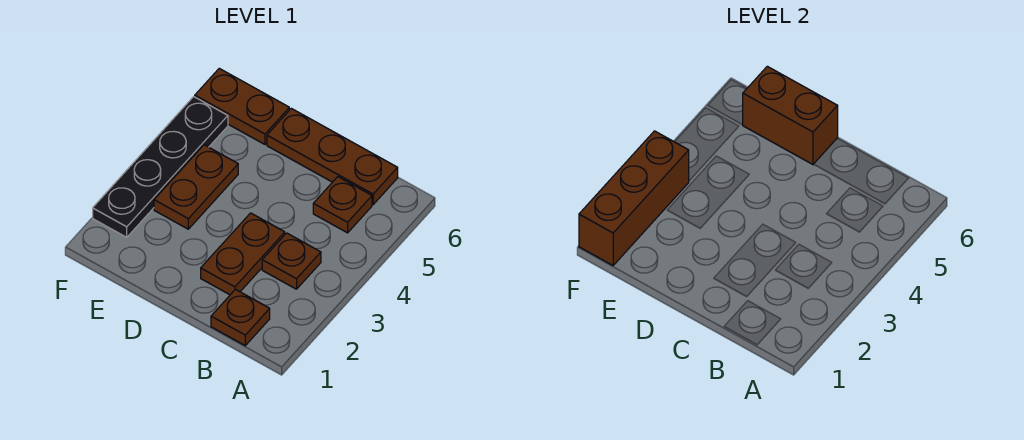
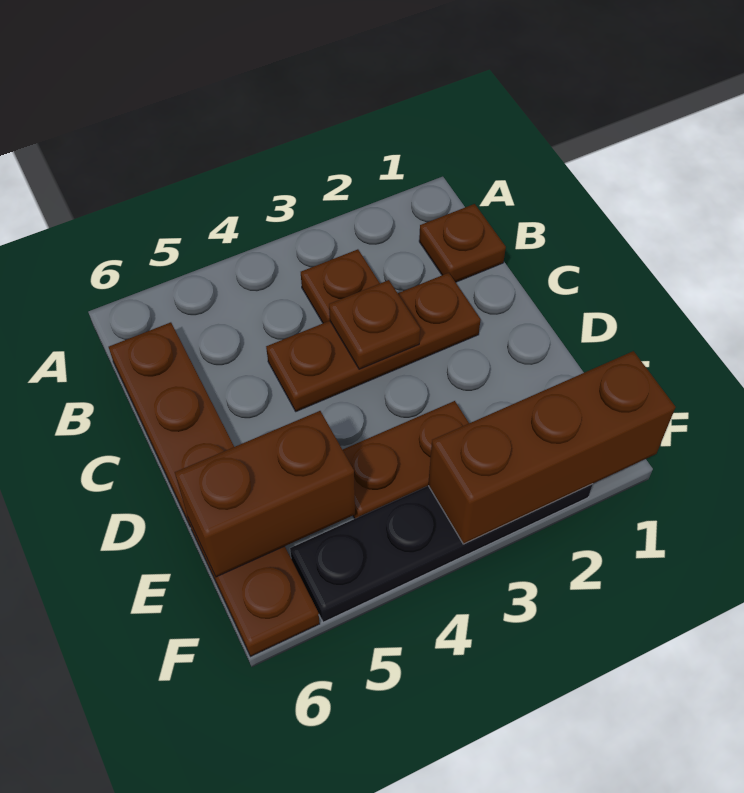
brown plate B5 level 1 -> brown plate C3 level 2
brown plate C2:C3 level 1 -> brown plate C2:C4 level 1
brown brick D6:E6 level 2 -> brown brick E5:E6 level 2

